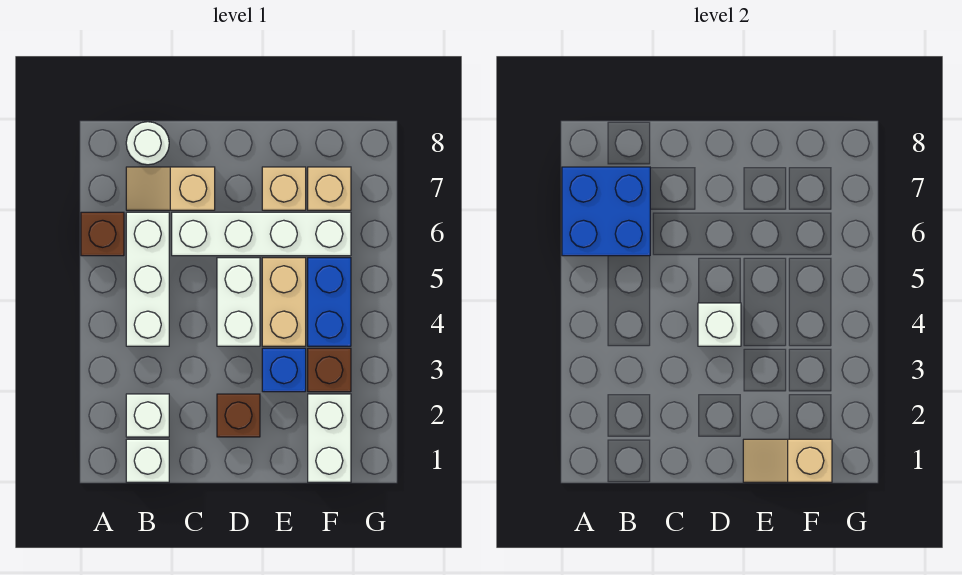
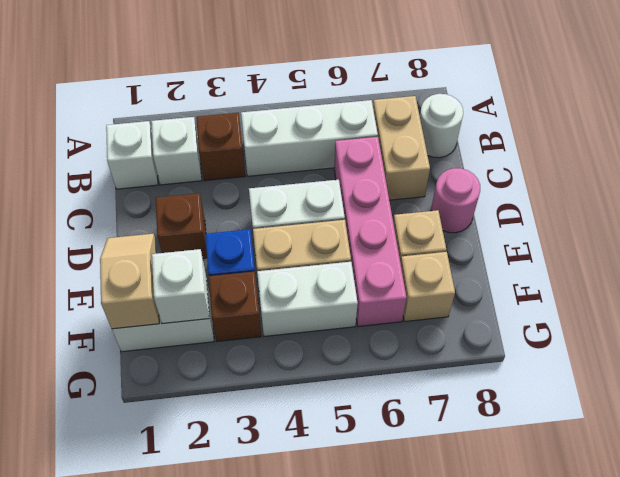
brown brick A6 level 1 -> brown brick B3 level 1
blue brick A6:B7 level 2 -> none
tan slope B7:C7 level 1 top C -> tan brick B7:C7 level 1
white brick C6:F6 level 1 -> pink brick C6:F6 level 1
white brick D4 level 2 -> white brick F2 level 2
none -> pink round brick D8 level 1
blue brick F4:F5 level 1 -> white brick F4:F5 level 1

